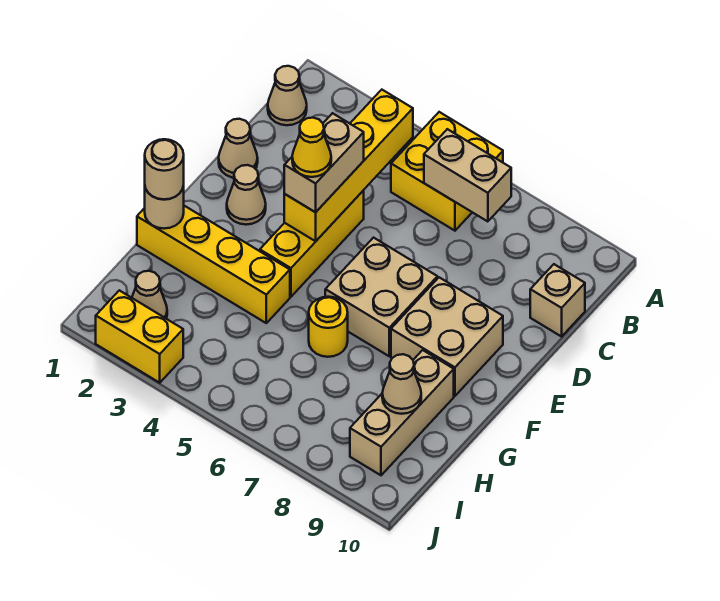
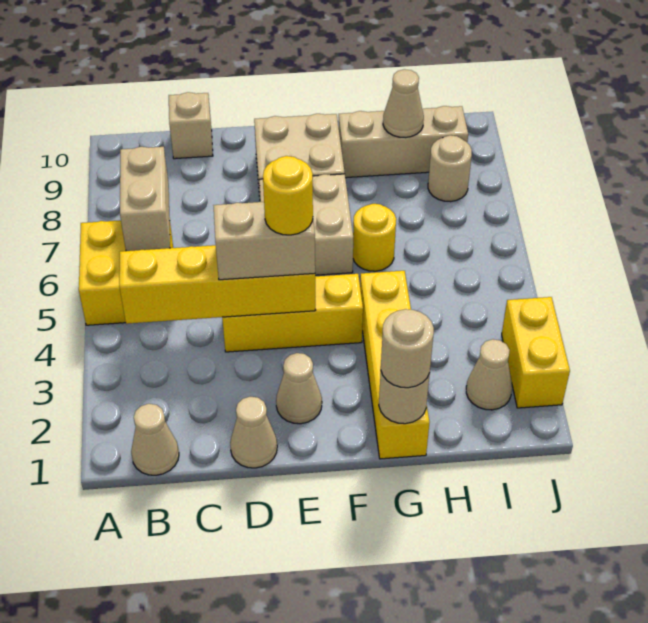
yellow cone E4 level 4 -> yellow round brick E4 level 4
none -> tan round brick I8 level 1

